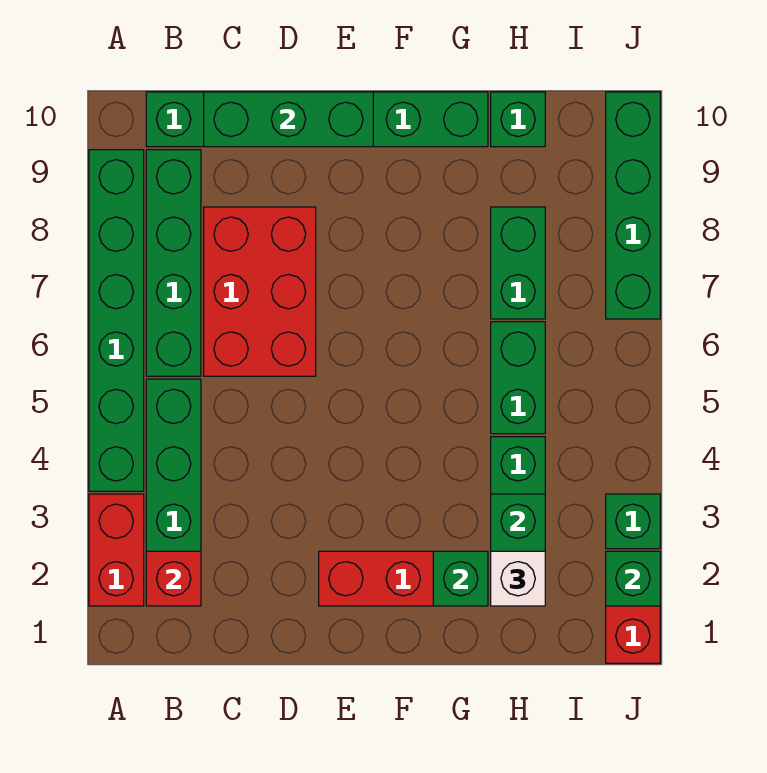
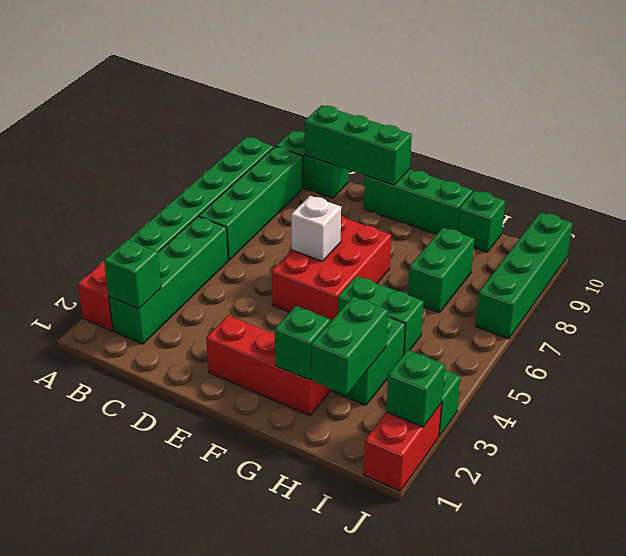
red brick B2 level 2 -> green brick B2 level 2
red brick C6:D8 level 1 -> red brick E5:F7 level 1
white brick H2 level 3 -> white brick E6 level 2
green brick H5:H6 level 1 -> green brick G5:H5 level 1

